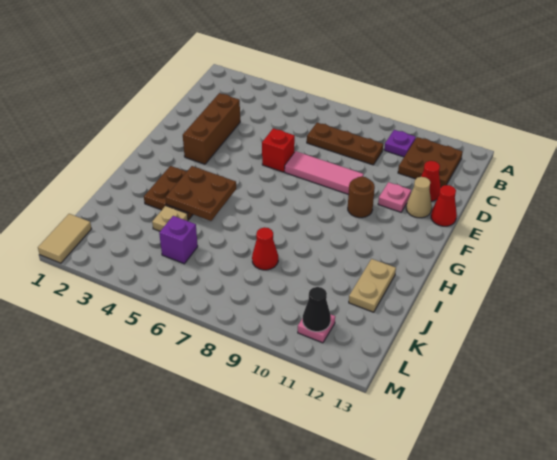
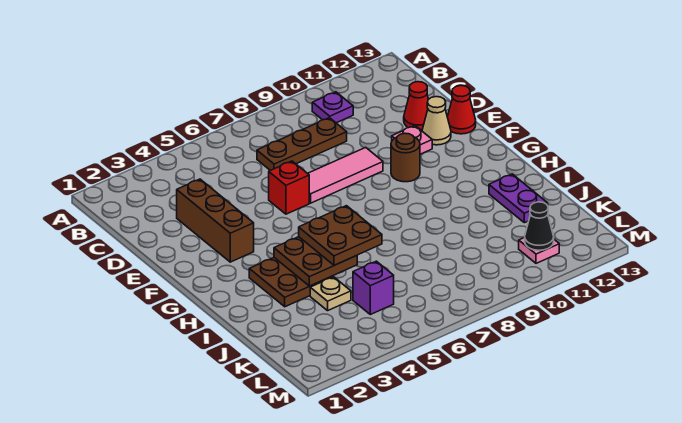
brown plate B11:C12 level 1 -> brown plate H5:I6 level 3
tan plate I12:J12 level 1 -> purple plate I12:J12 level 1
red cone J8 level 1 -> none
tan tile L1:M1 level 1 -> none

